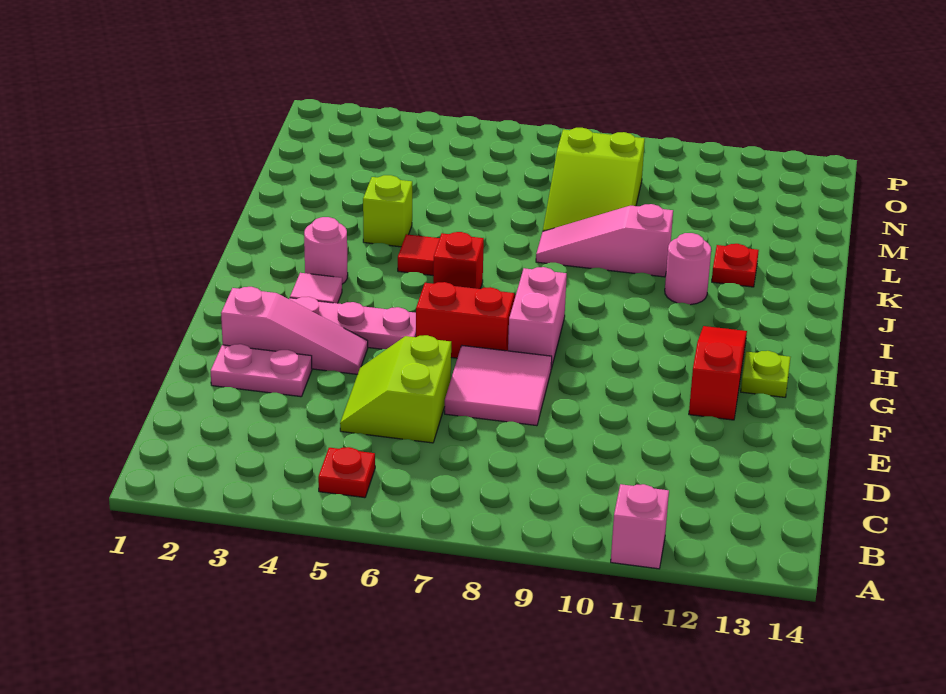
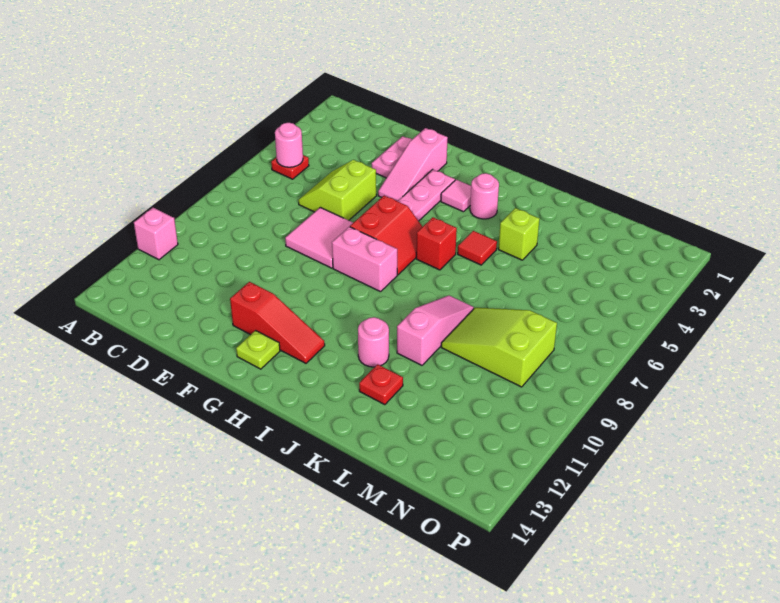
none -> pink round brick B5 level 2
lime slope D5:E6 level 1 top 6 -> lime slope D5:E6 level 1 top E

